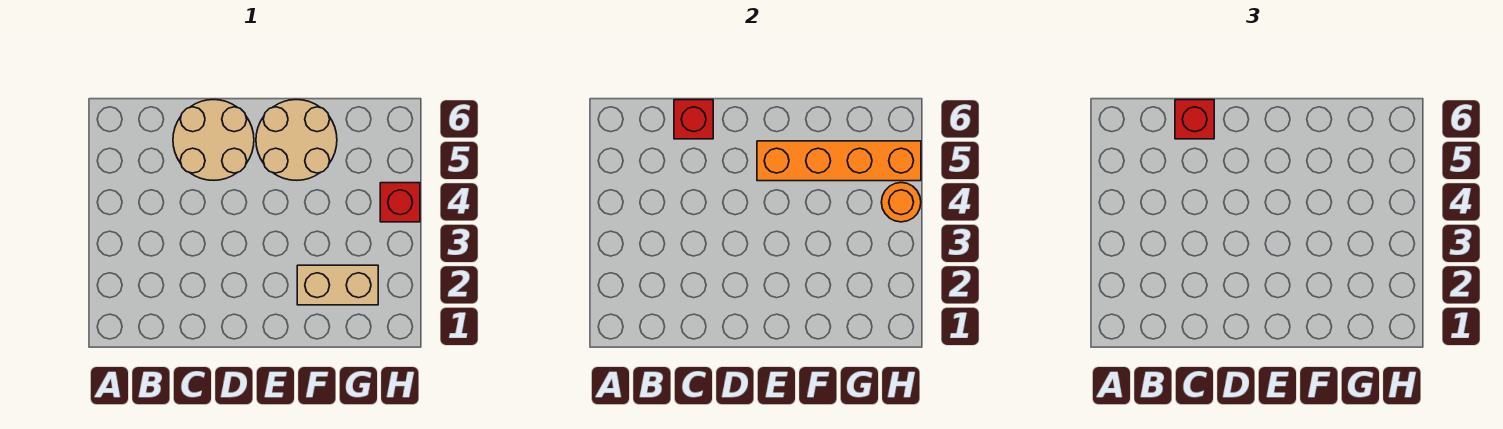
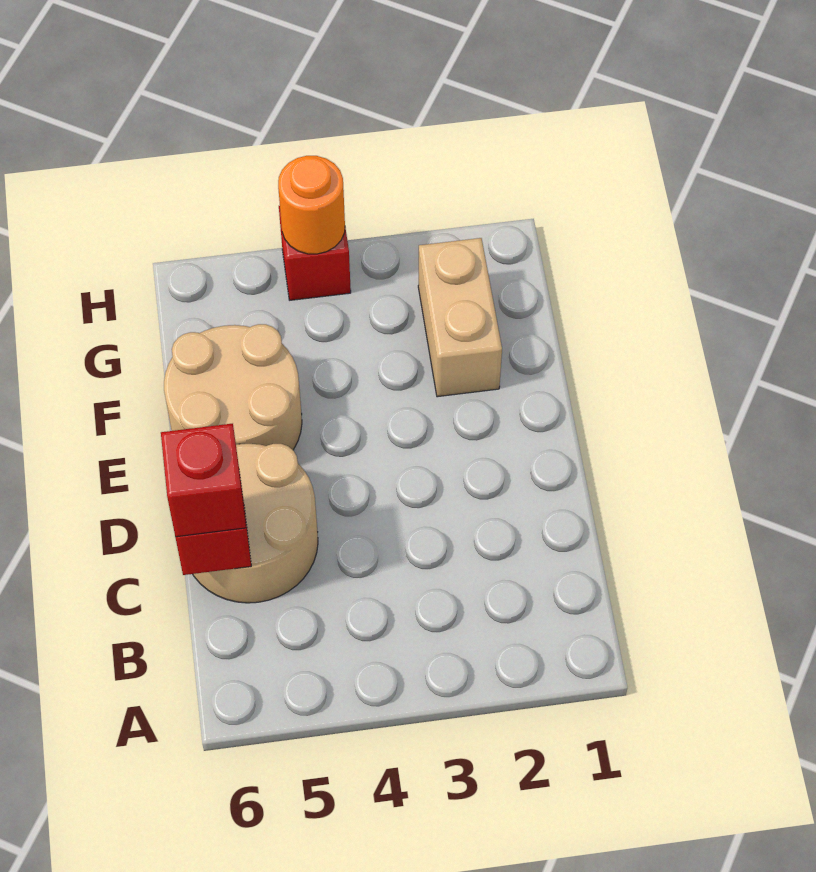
orange brick E5:H5 level 2 -> none

